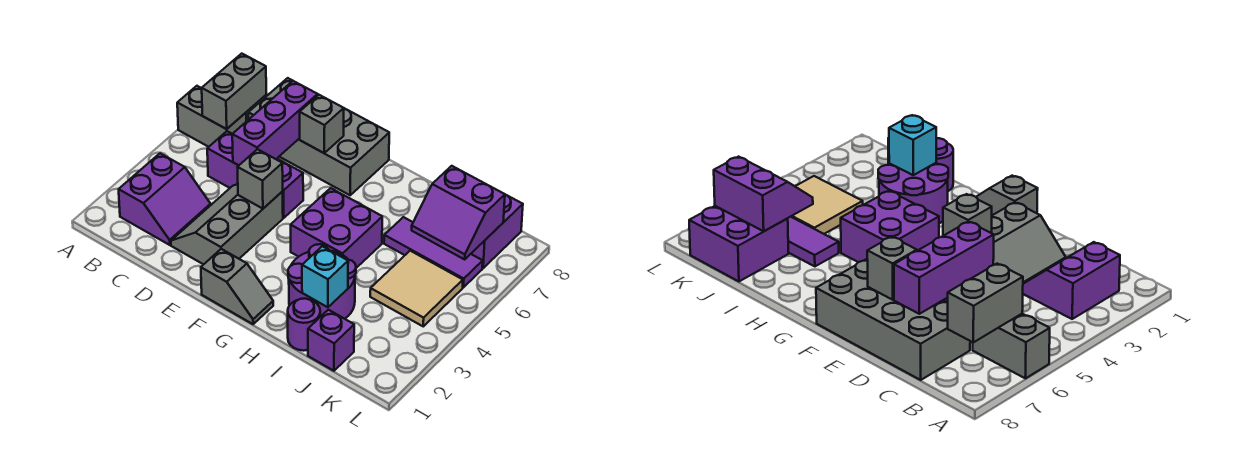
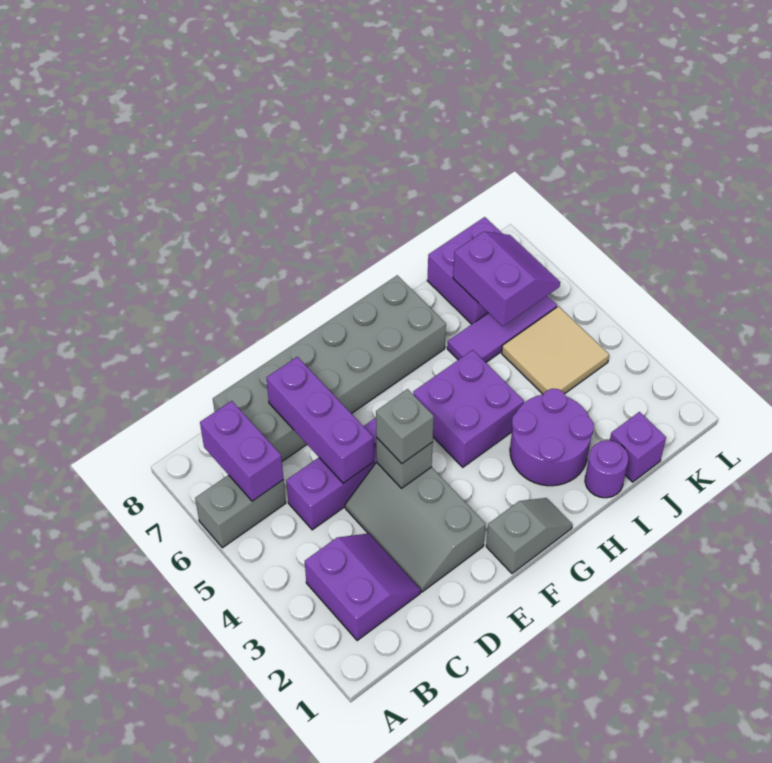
grey brick B6:B7 level 2 -> purple brick B6:B7 level 2
grey brick C7:F8 level 1 -> grey brick C7:H8 level 1
grey brick E7 level 2 -> grey brick E4 level 3
cyan brick I2 level 2 -> none
purple slope J6:K7 level 2 top 7 -> purple slope J6:K7 level 2 top J

